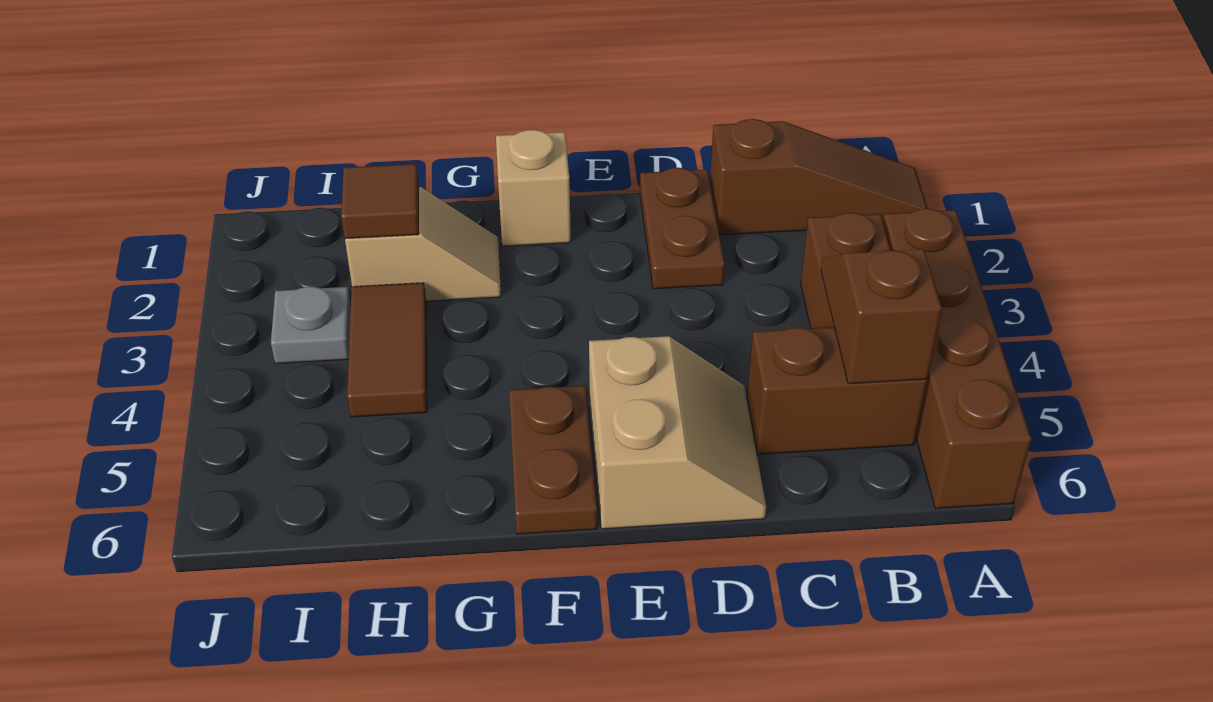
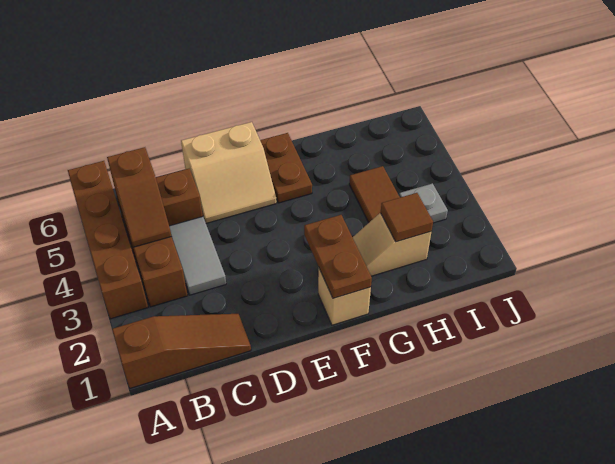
brown slope A1:C1 level 1 top C -> brown slope A1:C1 level 1 top A
none -> grey tile C3:C4 level 1
brown plate D1:D2 level 1 -> brown plate F1:F2 level 2
tan slope D5:E6 level 1 top E -> tan slope D5:E6 level 1 top 6

